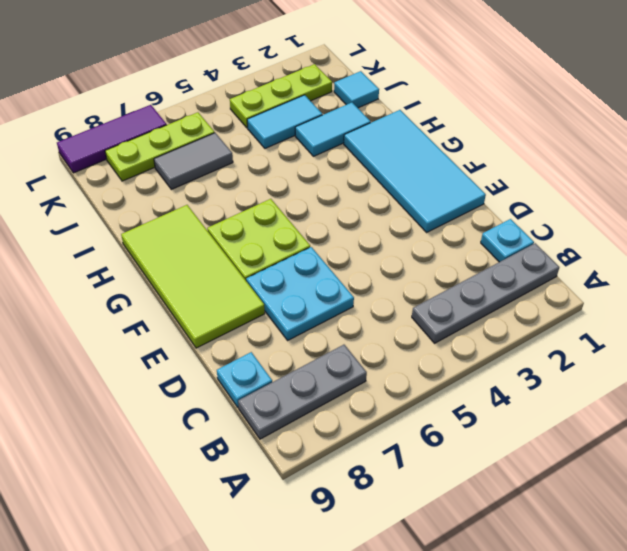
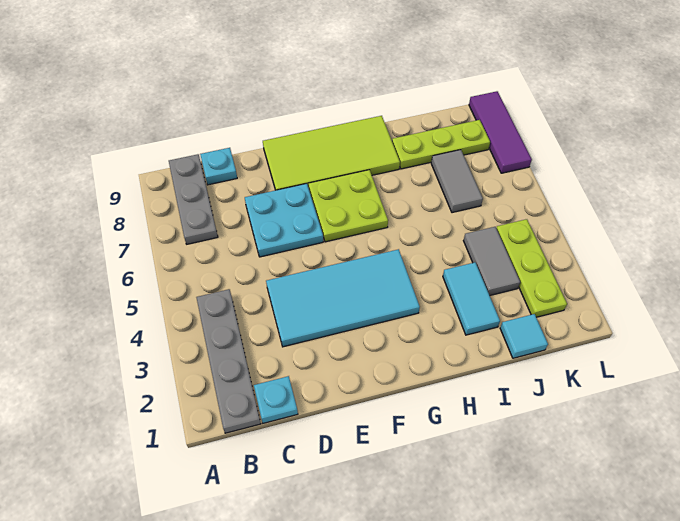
cyan tile E1:H2 level 1 -> cyan tile D3:G4 level 1
cyan tile J3:J4 level 1 -> grey tile J3:J4 level 1
lime plate K6:K8 level 1 -> lime plate I8:K8 level 1

